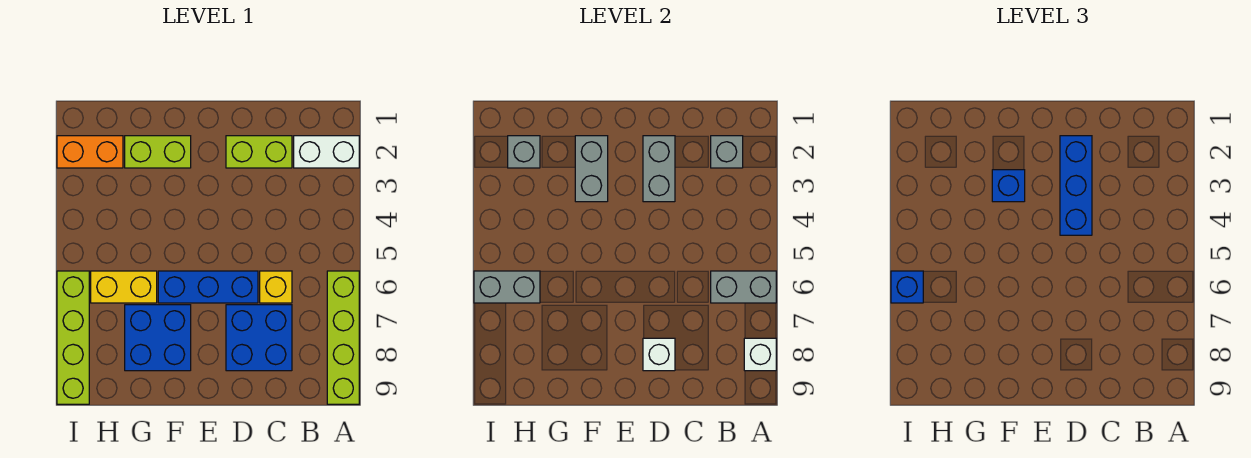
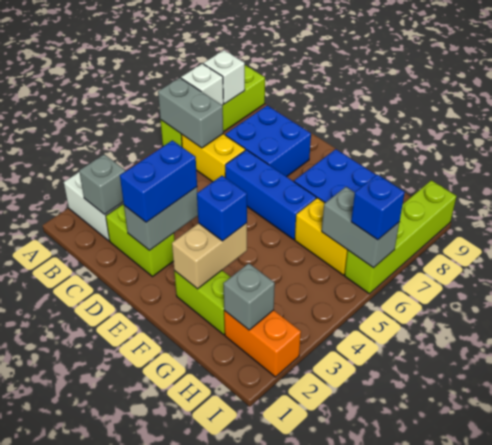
yellow brick C6 level 1 -> yellow brick B6:C6 level 1
blue brick D2:D4 level 3 -> blue brick D2:D3 level 3
white brick D8 level 2 -> white brick A7 level 2
grey brick F2:F3 level 2 -> tan brick F2:F3 level 2

